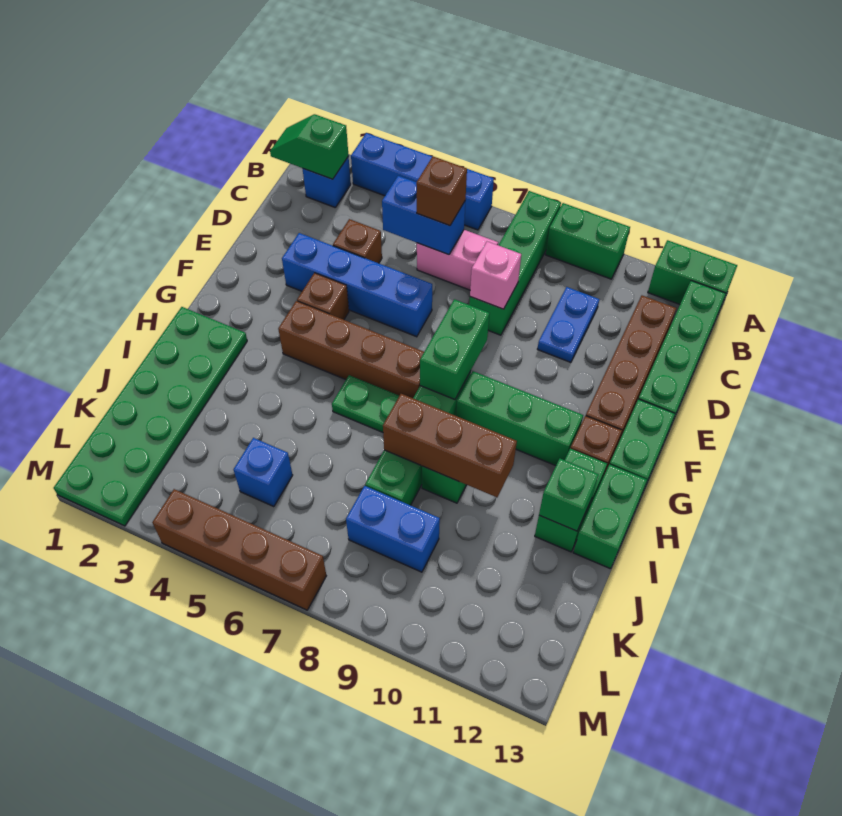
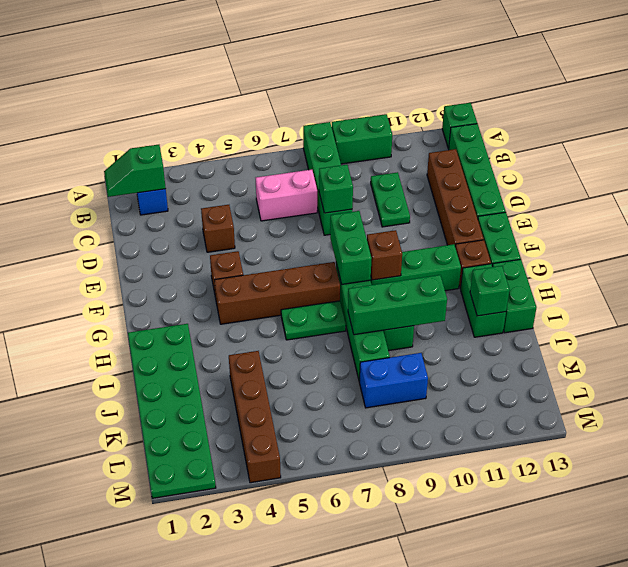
blue brick A3:A6 level 1 -> none
green brick A12:A13 level 1 -> green brick A13 level 1
blue brick C5:C6 level 2 -> none
brown brick C6 level 3 -> brown brick G9 level 2
blue plate C10:D10 level 1 -> green plate C10:D10 level 1
pink brick D8 level 2 -> green brick D8 level 2
blue brick E3:E6 level 1 -> none
brown brick I8:I10 level 2 -> green brick I8:I10 level 2
blue brick K5 level 1 -> none
brown brick M4:M7 level 1 -> brown brick J4:M4 level 1

